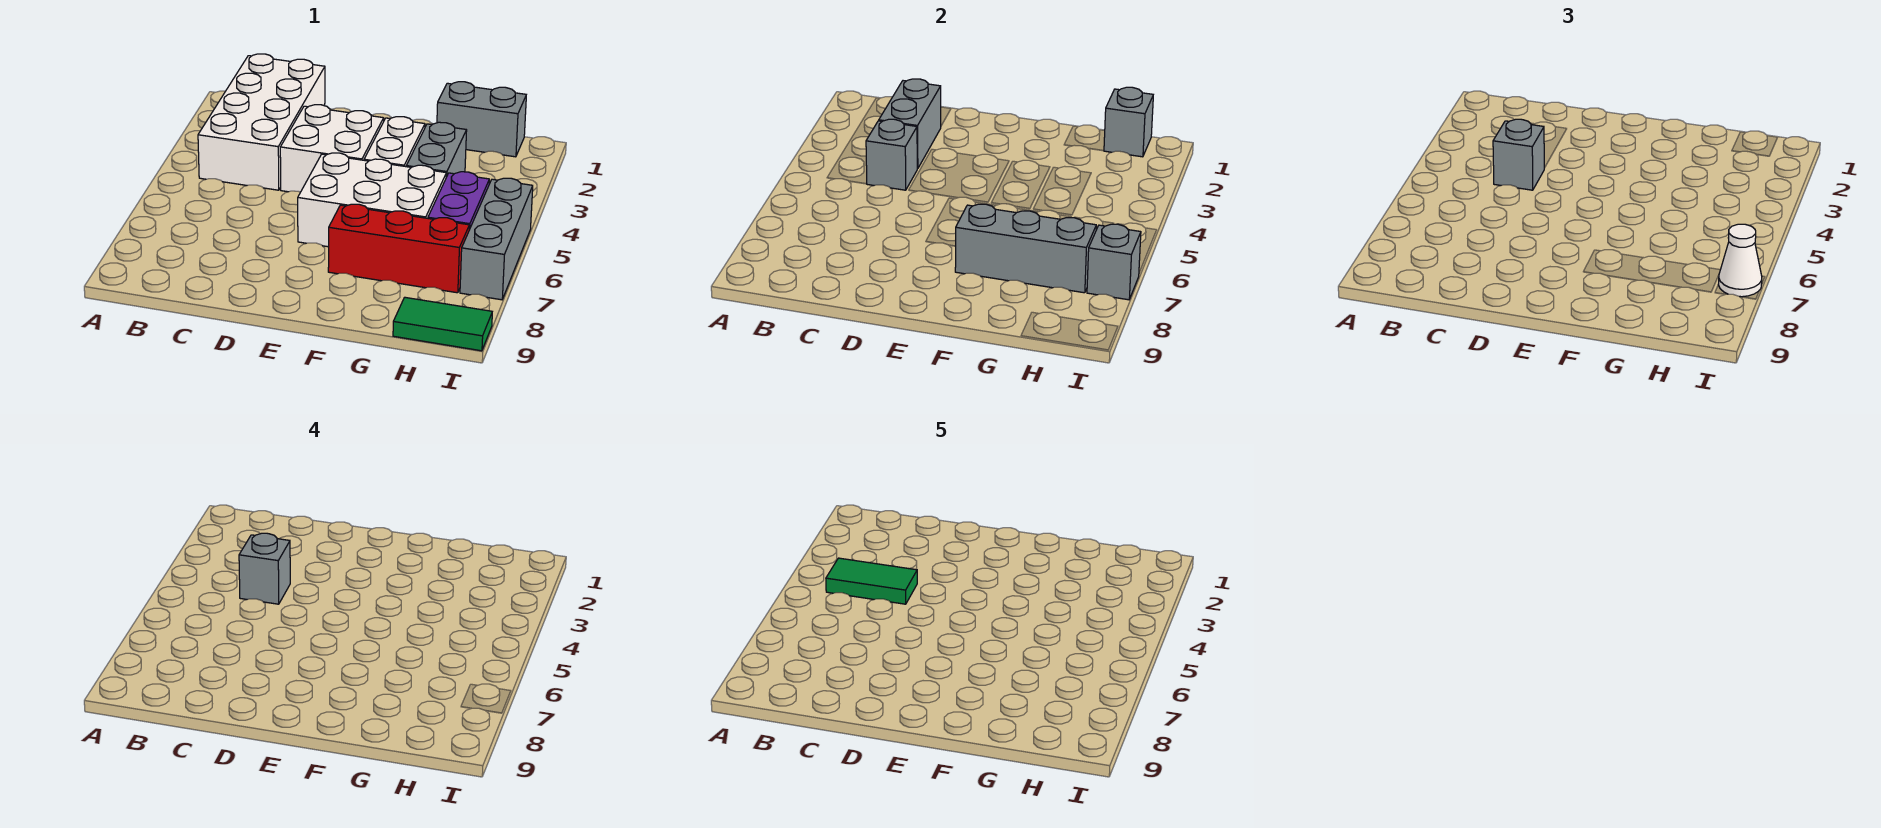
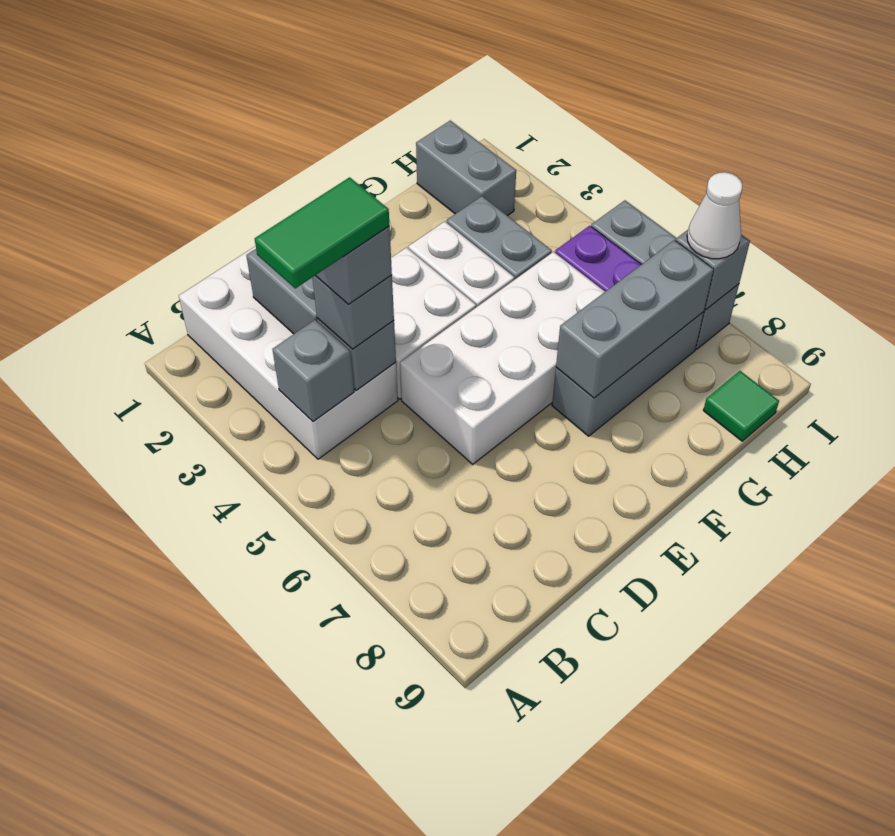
white brick E5:G6 level 1 -> white brick D5:G6 level 1
red brick F7:H7 level 1 -> grey brick F7:H7 level 1
grey brick G1:H1 level 1 -> grey brick H1:H2 level 1
grey brick H1 level 2 -> grey brick B4 level 2
green tile H9:I9 level 1 -> green tile H9 level 1

